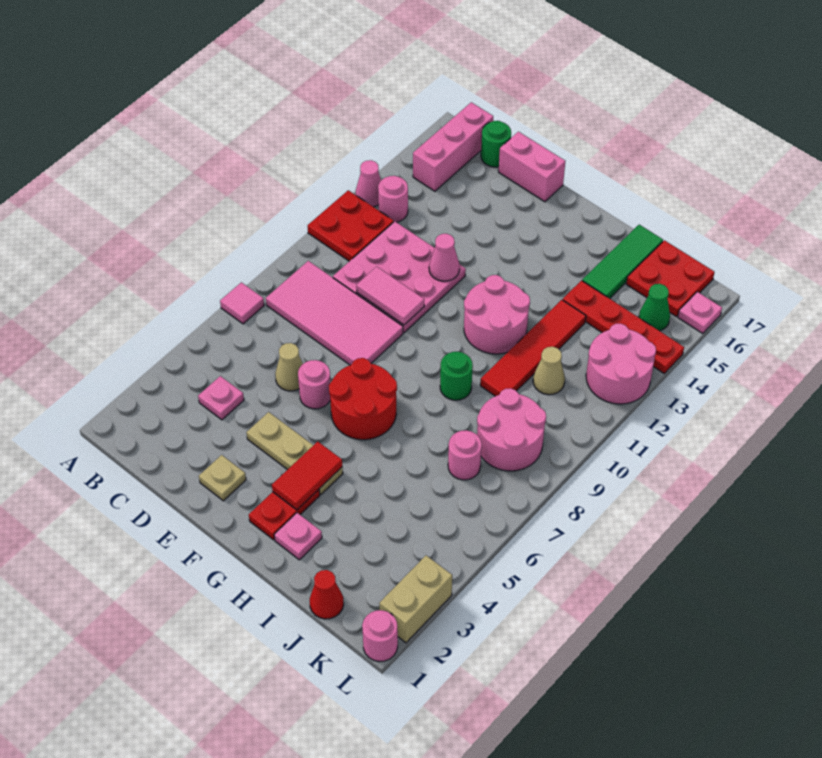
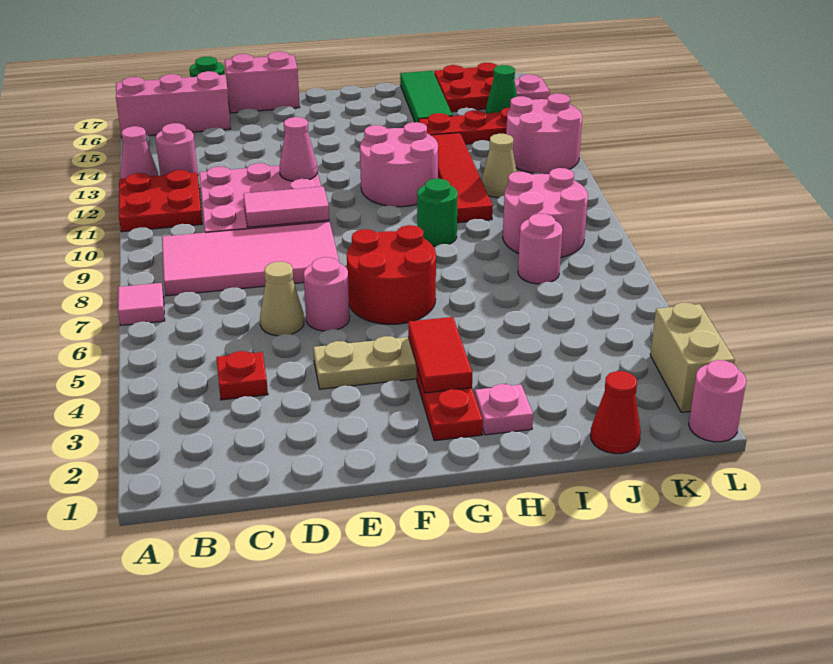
pink brick B15:B17 level 1 -> pink brick A16:C16 level 1
pink plate C4 level 1 -> red plate C4 level 1
tan plate E2 level 1 -> none

